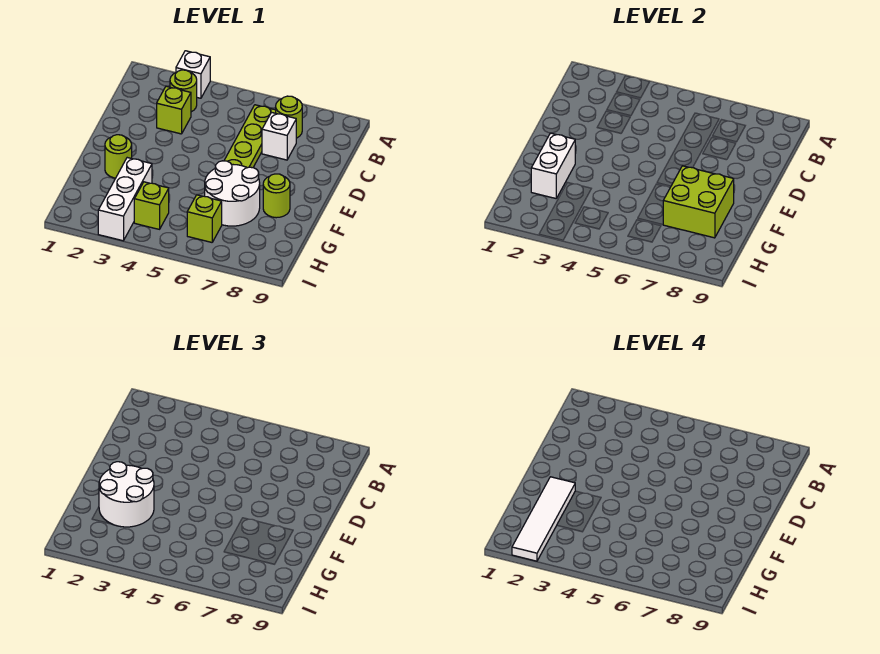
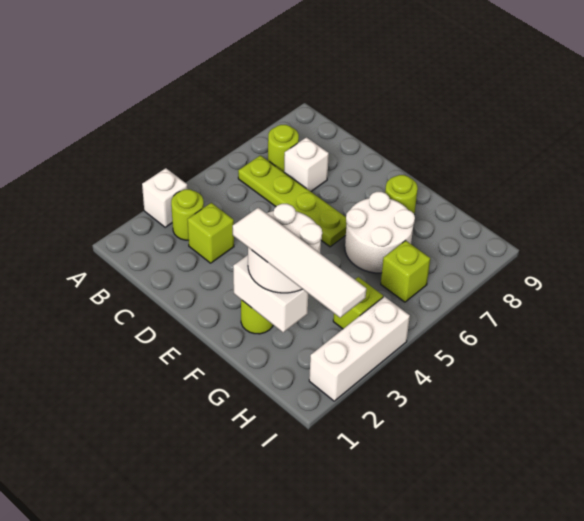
lime brick F7:G8 level 2 -> none
white brick G3:I3 level 1 -> white brick I2:I4 level 1

